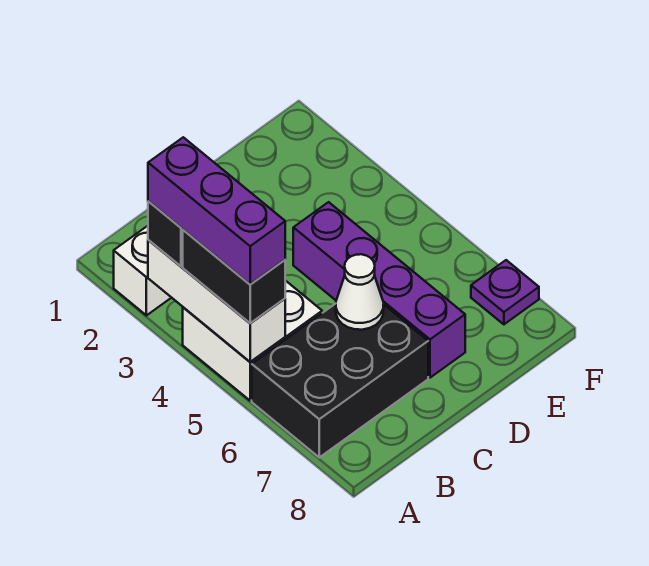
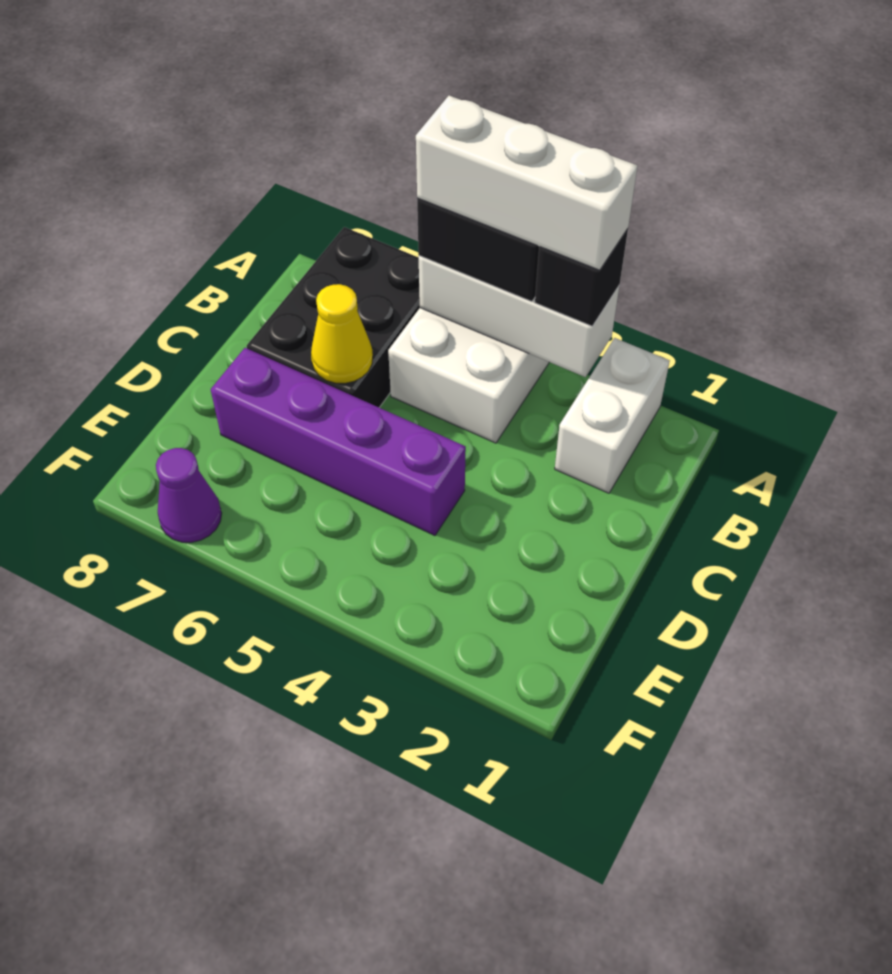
purple brick A3:A5 level 4 -> white brick A3:A5 level 4
white cone C6 level 2 -> yellow cone C6 level 2
purple plate F7 level 1 -> purple cone F7 level 1

